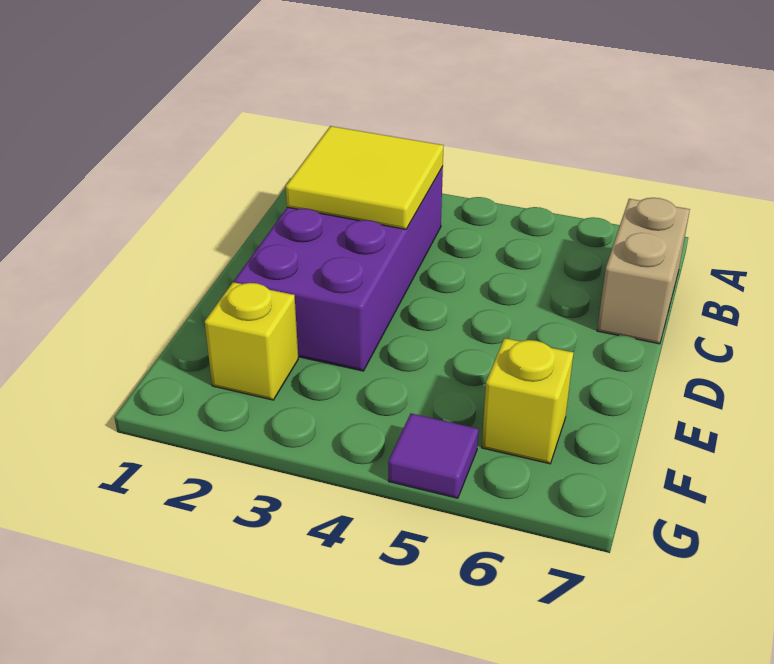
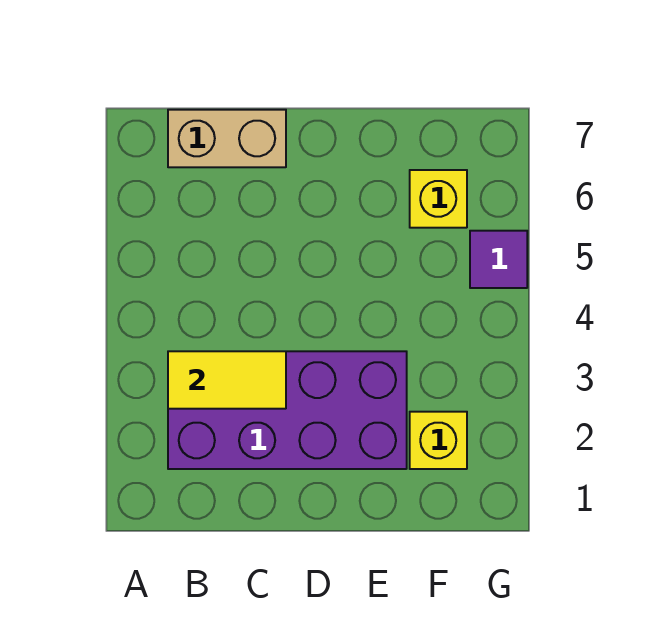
yellow tile B2:C3 level 2 -> yellow tile B3:C3 level 2

